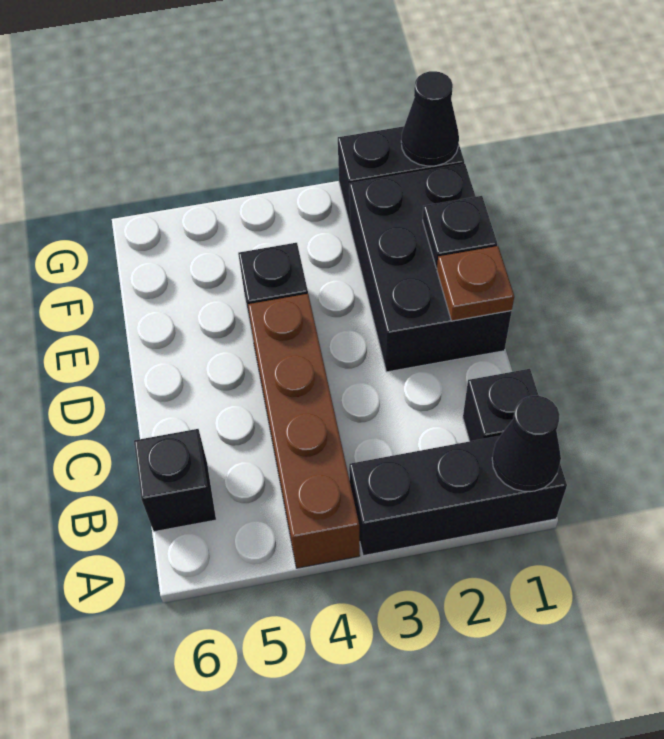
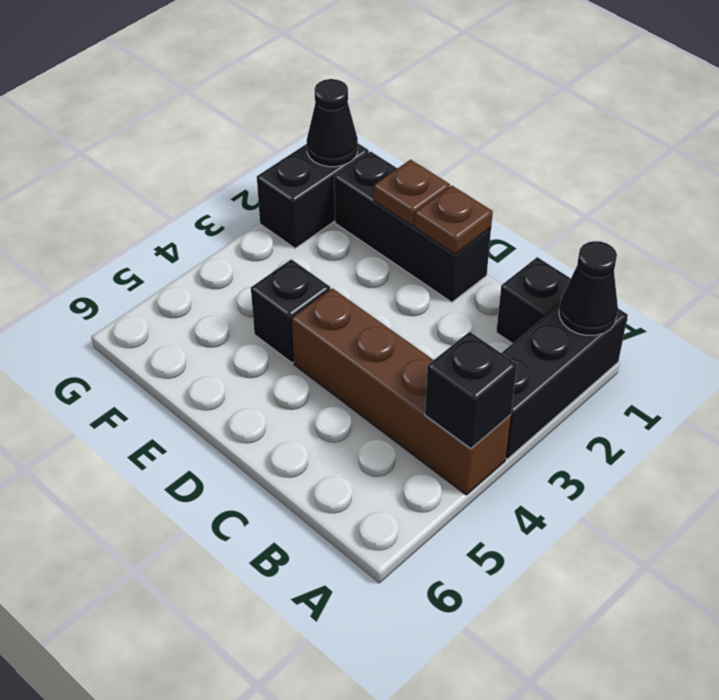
black brick B6 level 1 -> black brick A4 level 2
black brick D1:F2 level 1 -> black brick D1:F1 level 1
black plate E1 level 2 -> brown plate E1 level 2

